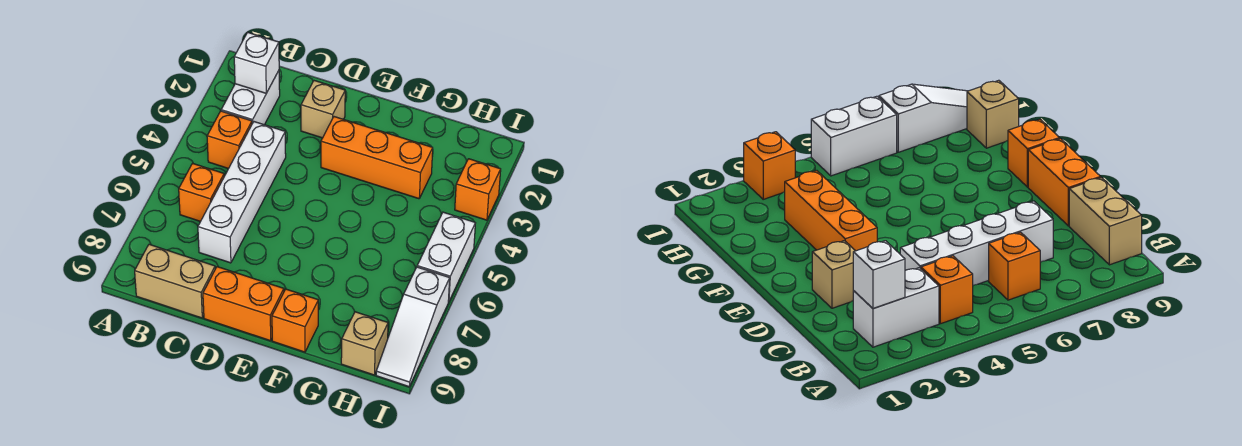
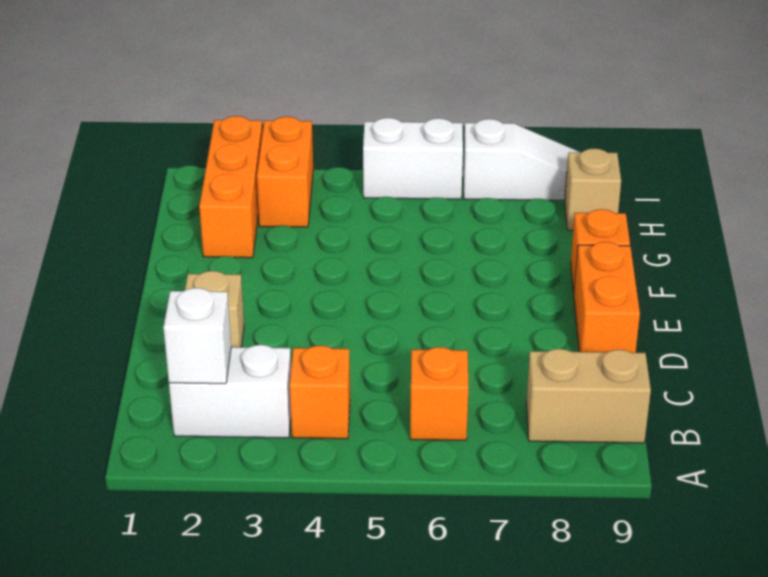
tan brick B9:C9 level 1 -> tan brick B8:B9 level 1
white brick C4:C7 level 1 -> none
orange brick E3:G3 level 1 -> orange brick G2:I2 level 1
orange brick I3 level 1 -> orange brick H3:I3 level 1

